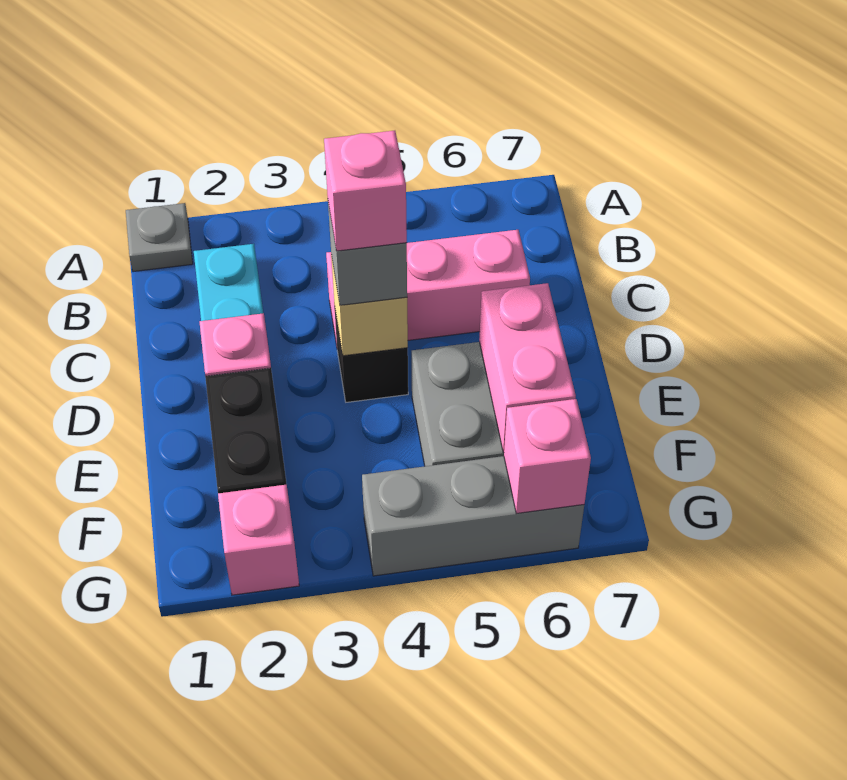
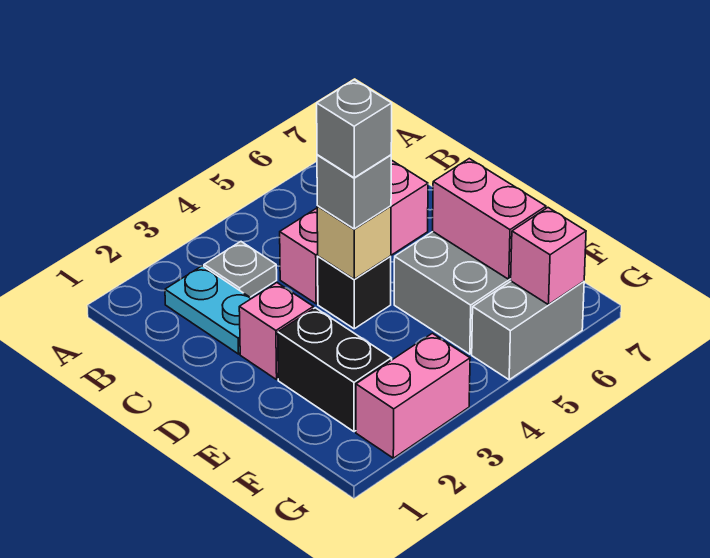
grey plate A1 level 1 -> grey plate B3 level 1
pink brick D4 level 4 -> grey brick D4 level 4
pink brick G2 level 1 -> pink brick G2:G3 level 1
grey brick G4:G6 level 1 -> grey brick G5:G6 level 1

